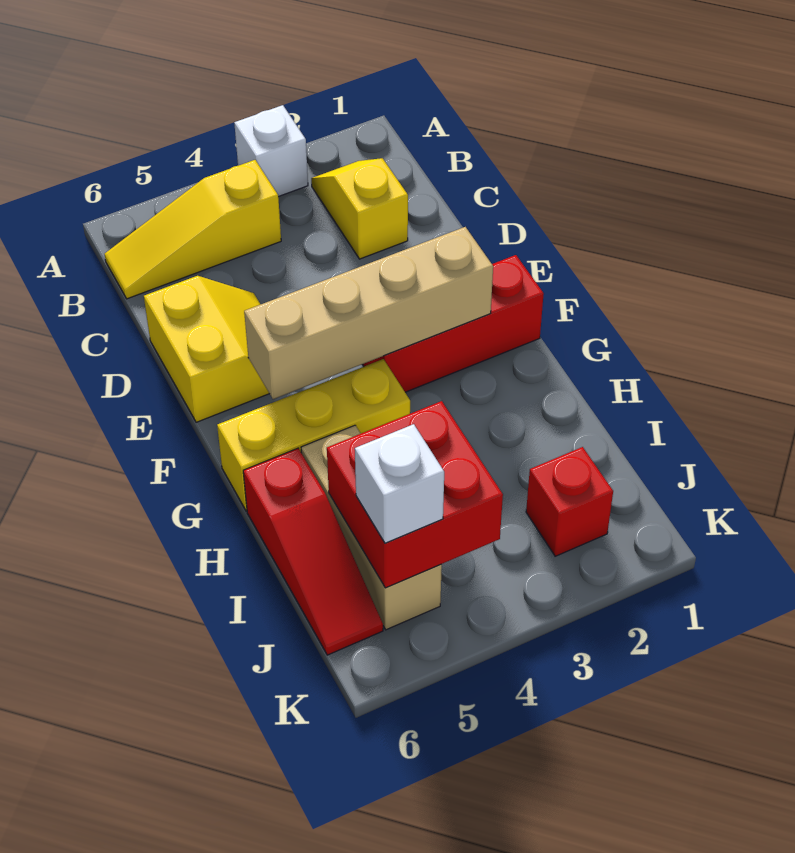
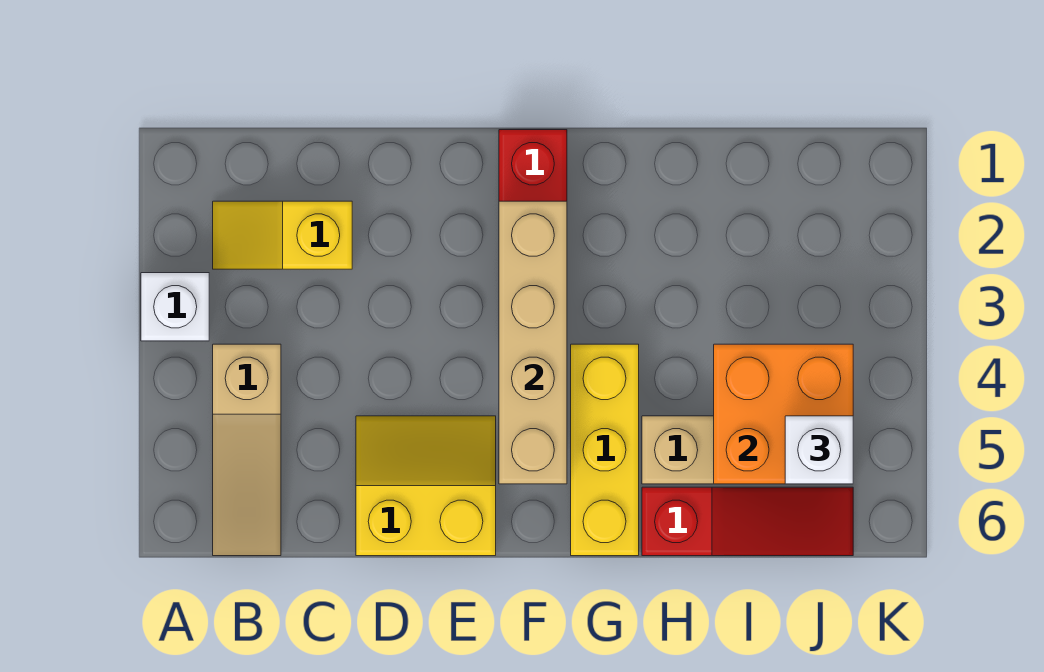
yellow slope B4:B6 level 1 top 4 -> tan slope B4:B6 level 1 top 4
red brick I4:J5 level 2 -> orange brick I4:J5 level 2
red brick J2 level 1 -> none

